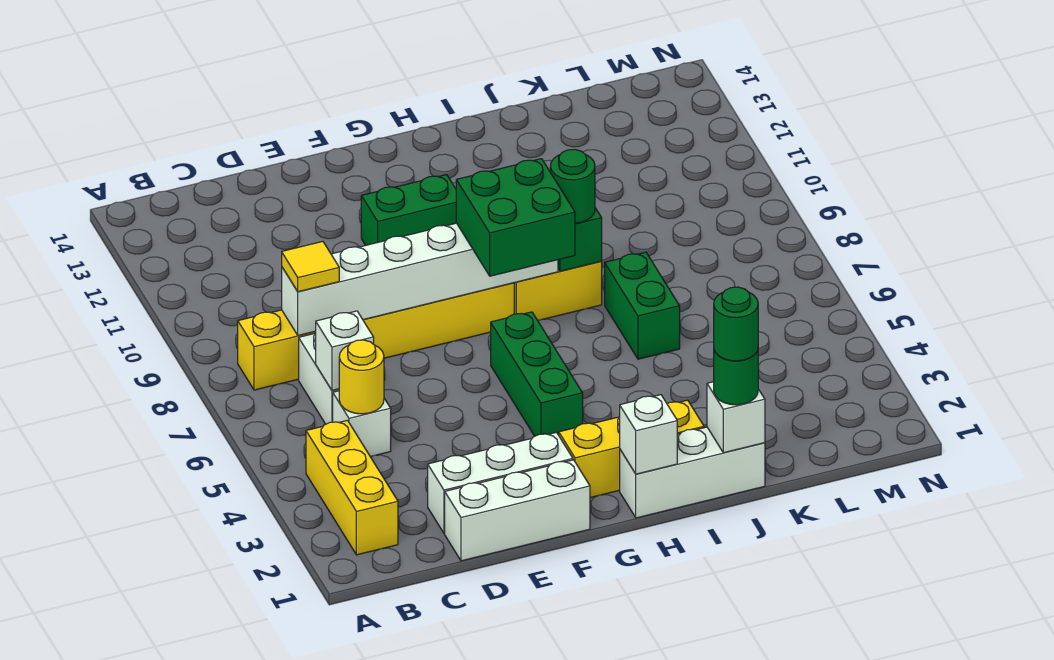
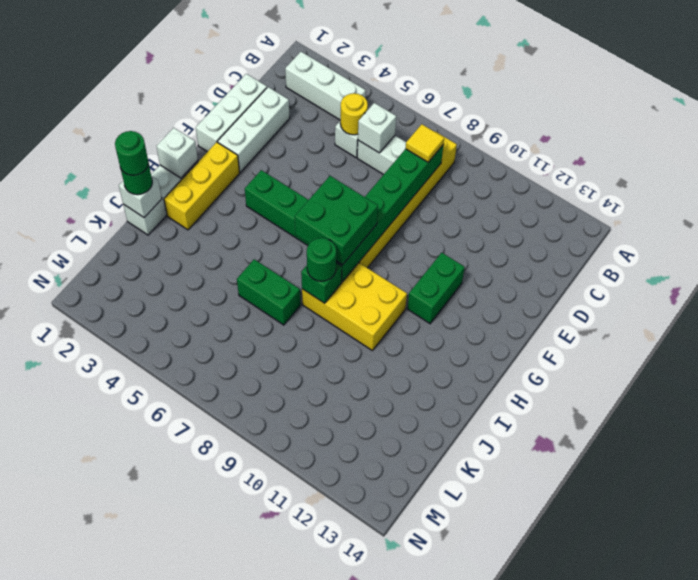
yellow brick B2:B4 level 1 -> white brick B2:B4 level 1
white brick C8:H8 level 2 -> green brick C8:H8 level 2

